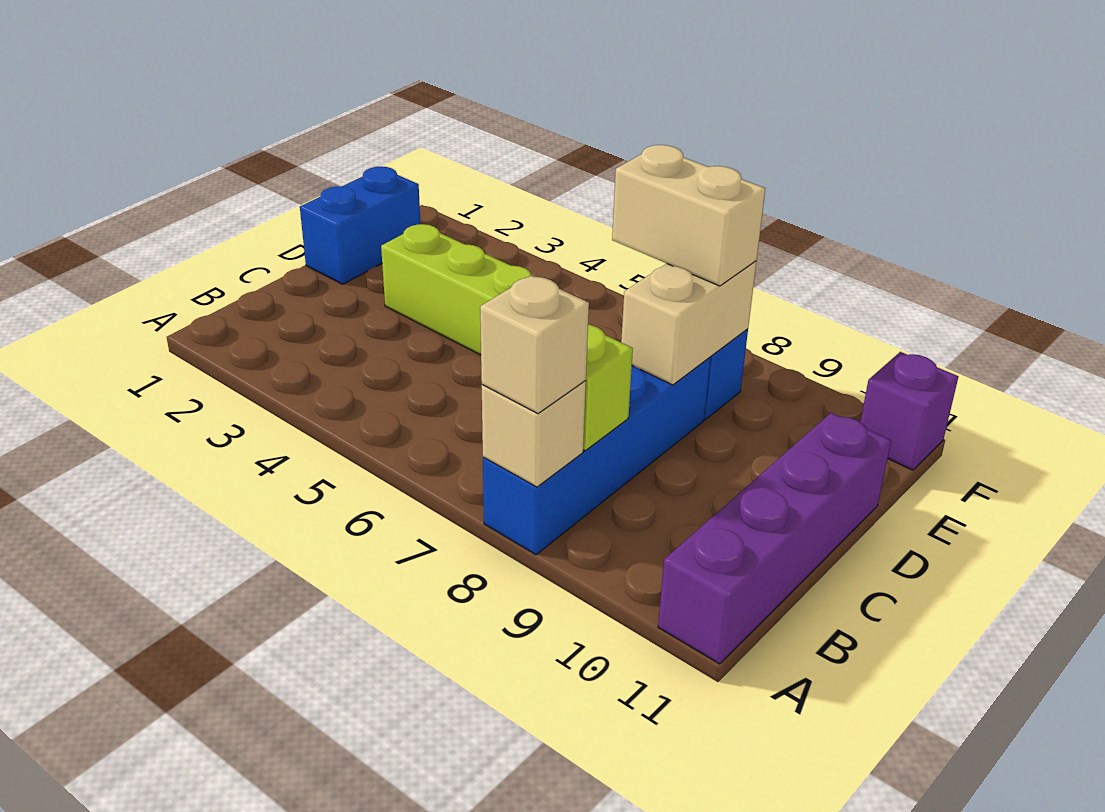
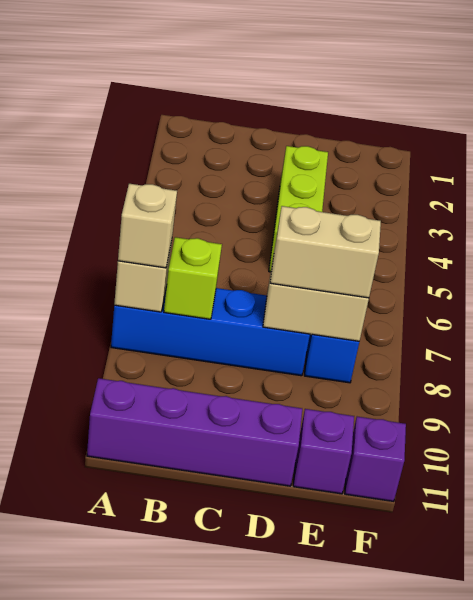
blue brick D1:E1 level 1 -> none
tan brick E7:E8 level 3 -> tan brick D8:E8 level 3
none -> purple brick E11 level 1

